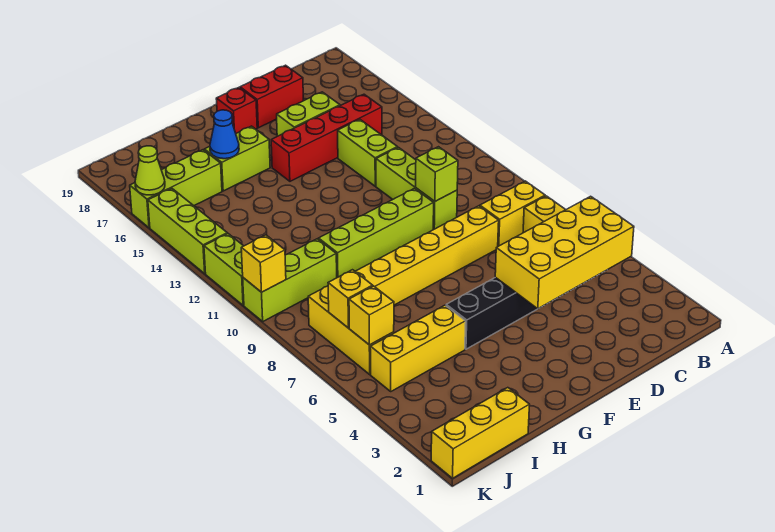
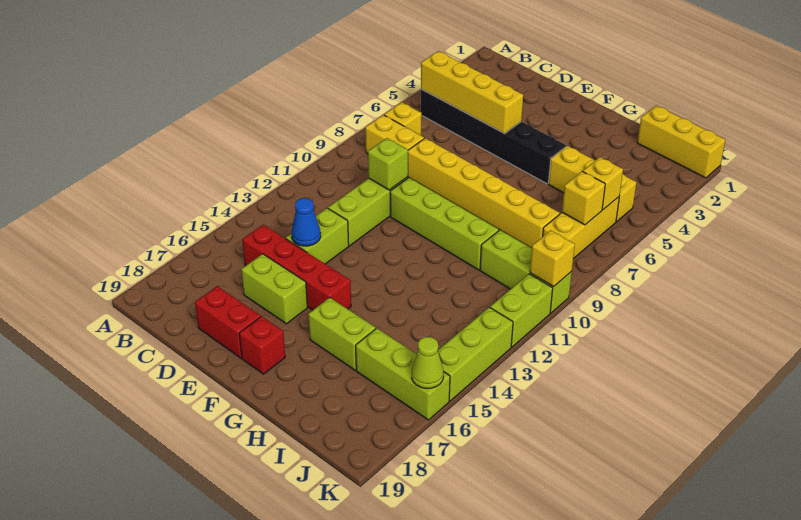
yellow brick B4:E5 level 2 -> yellow brick B5:E5 level 2
blue cone H16 level 2 -> blue cone D14 level 2

